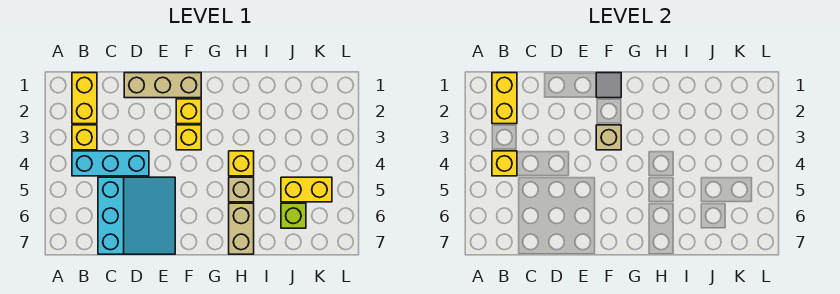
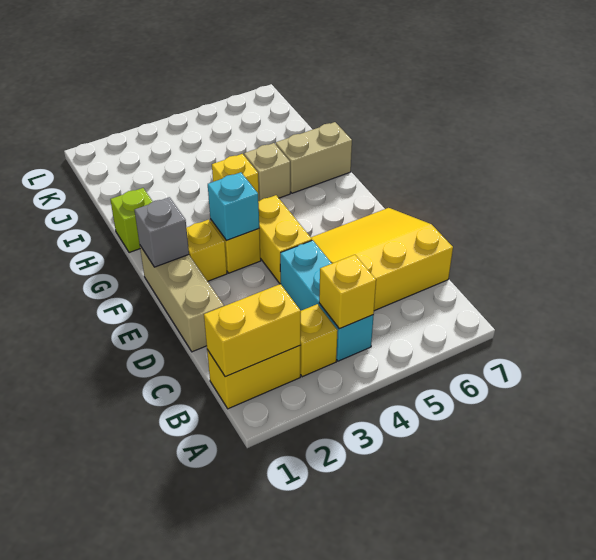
cyan slope C5:E7 level 1 top C -> yellow slope C5:E7 level 1 top C
grey tile F1 level 2 -> grey brick F1 level 2
tan brick F3 level 2 -> cyan brick F3 level 2
yellow brick J5:K5 level 1 -> yellow brick E4:F4 level 1
lime brick J6 level 1 -> lime brick H1 level 1

